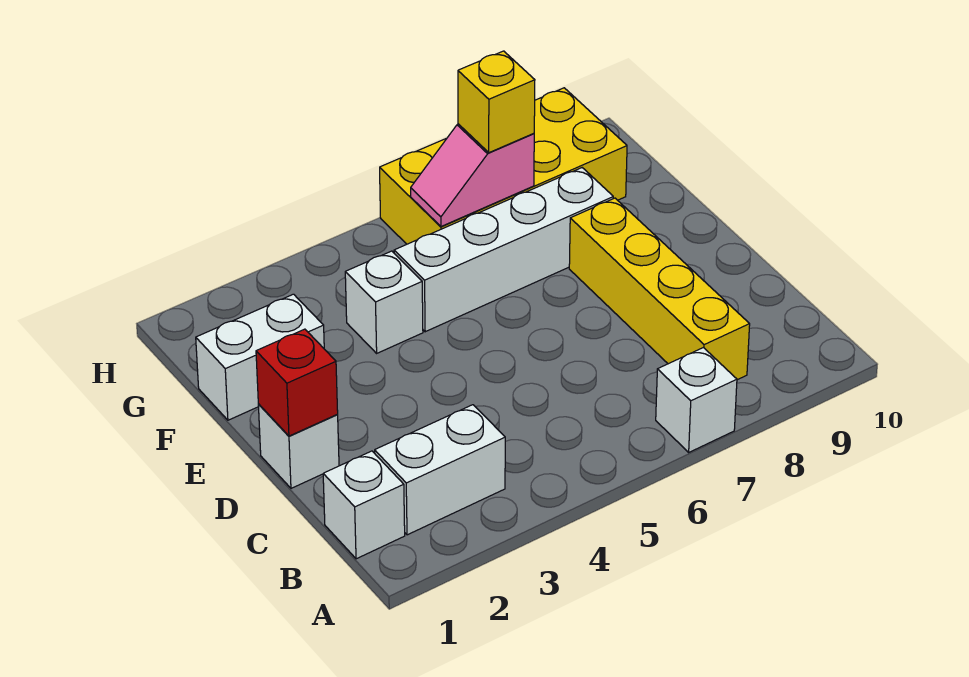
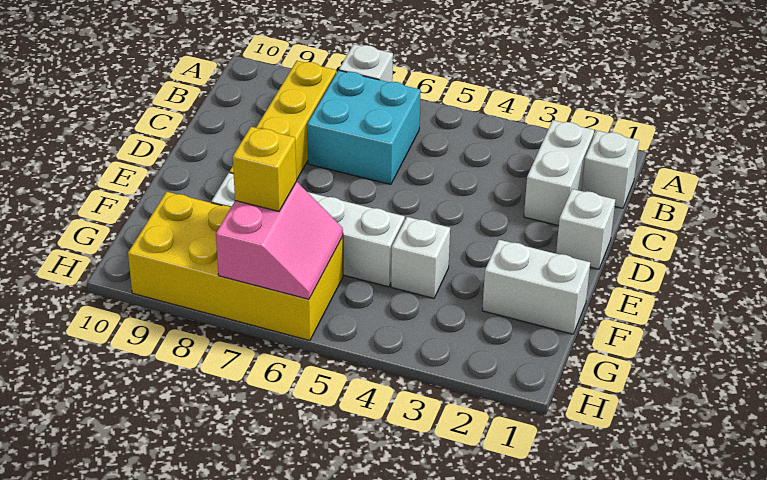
white brick B2:B3 level 1 -> white brick B2:C2 level 1
none -> cyan brick B6:C7 level 1
red brick D1 level 2 -> none
pink slope G6:G7 level 2 top 7 -> pink slope G6:H7 level 2 top 7

